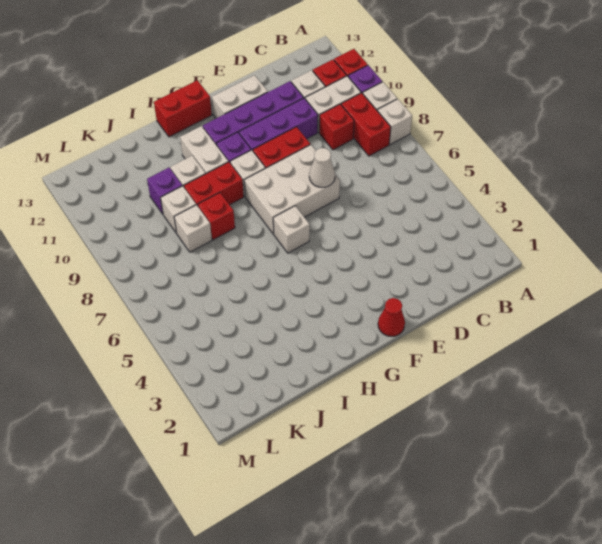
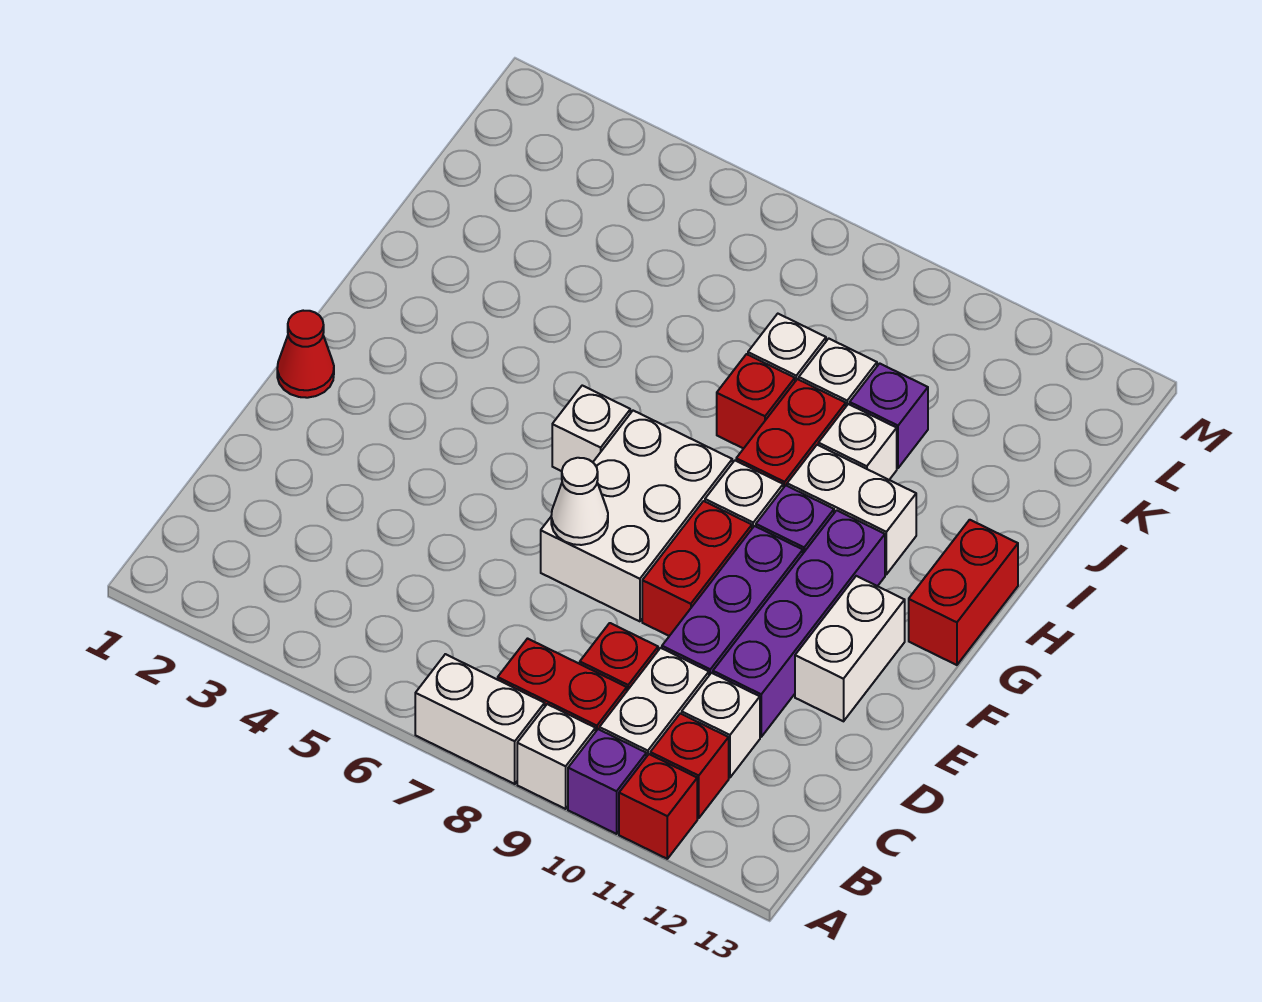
white brick A8 level 1 -> white brick A7:A8 level 1

